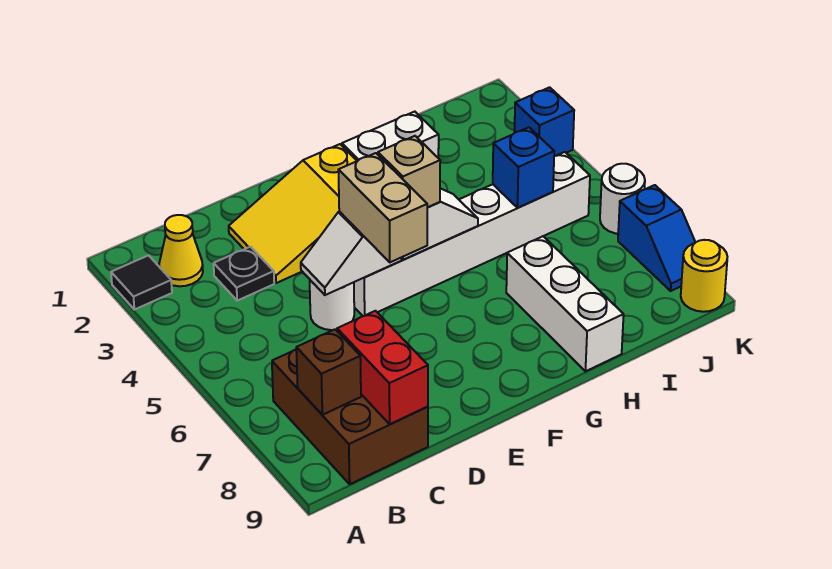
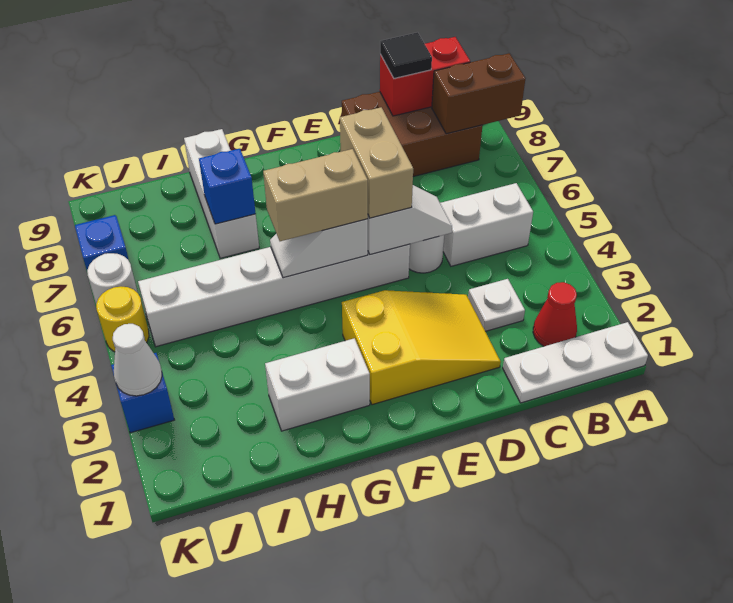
none -> white plate A1:C1 level 1
black tile A2 level 1 -> black tile C9 level 3
yellow cone B2 level 1 -> red cone B2 level 1
none -> white brick B5:C5 level 1
brown brick B7:C9 level 1 -> brown brick B8:D9 level 1
brown brick B8 level 2 -> brown brick A8:B8 level 2
black plate C3 level 1 -> white plate C3 level 1
red brick C8:C9 level 2 -> red brick B9:C9 level 2
tan brick F5 level 3 -> tan brick F5:G5 level 3
blue brick I5 level 2 -> blue brick H7 level 2
none -> white cone K3 level 2
yellow round brick K9 level 1 -> yellow round brick K5 level 1

